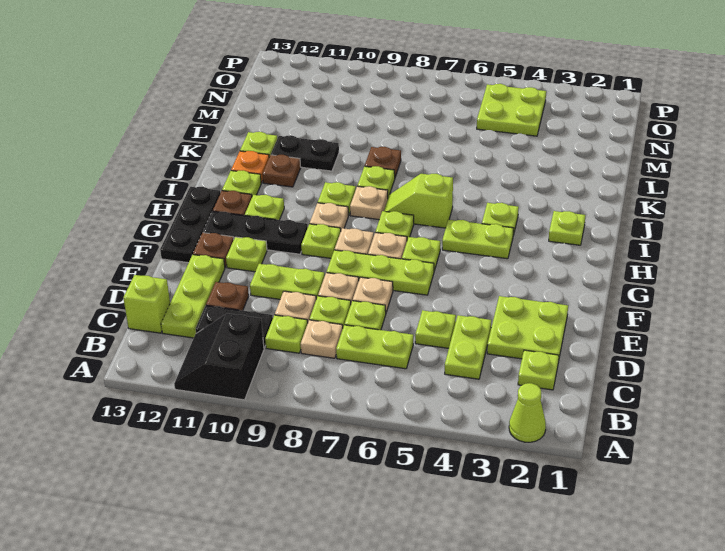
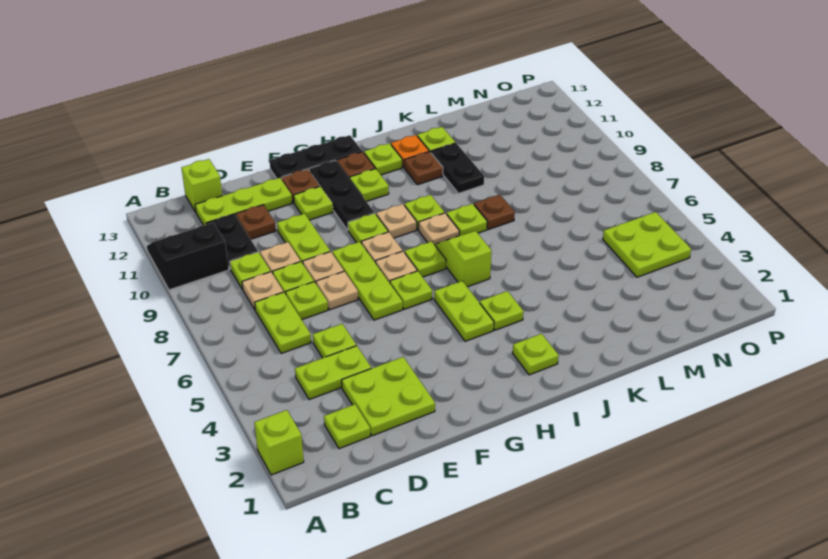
lime cone A2 level 1 -> lime brick A2 level 1

